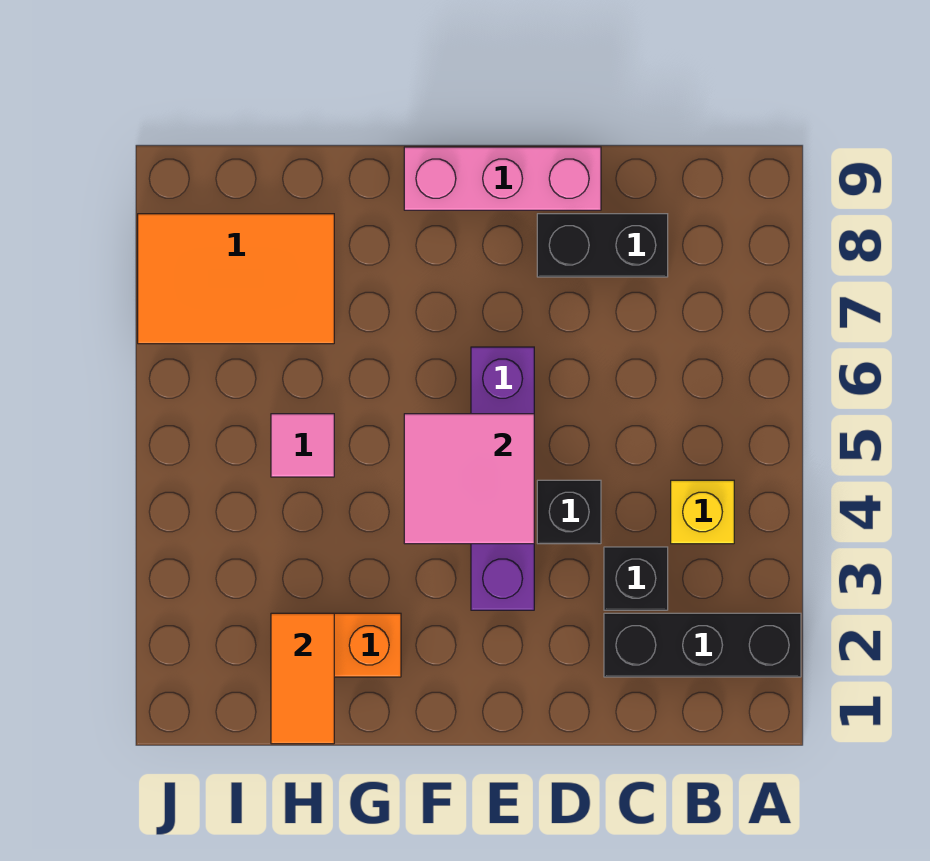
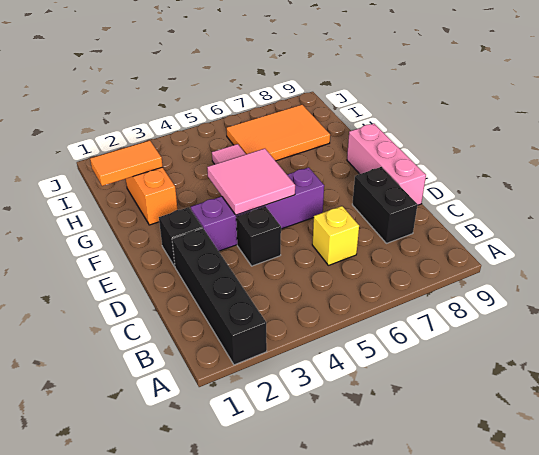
black brick A2:C2 level 1 -> black brick A2:D2 level 1
yellow brick B4 level 1 -> yellow brick C6 level 1
black brick C3 level 1 -> black brick E2 level 1
orange tile H7:J8 level 1 -> orange tile H6:I8 level 1

